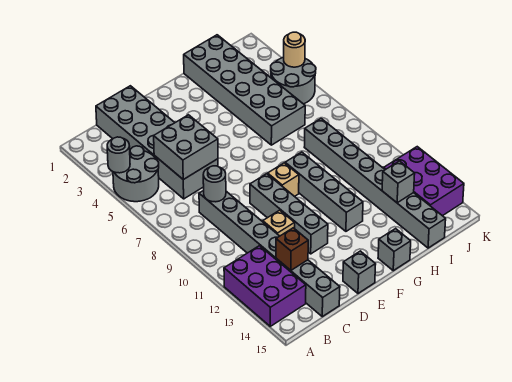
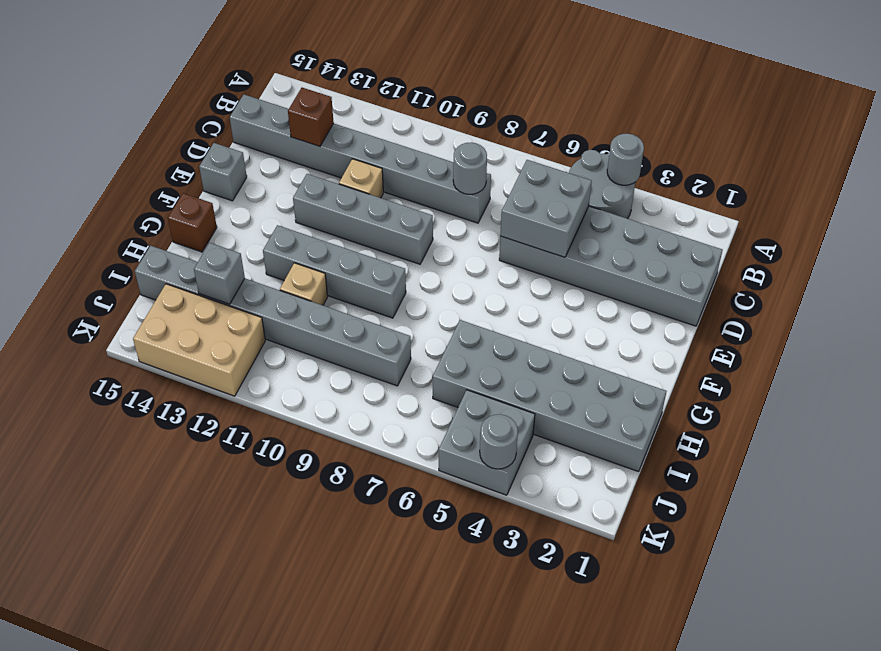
purple brick A12:B14 level 1 -> none
tan brick F9 level 1 -> tan brick H11 level 1
grey brick G15 level 1 -> brown brick G15 level 1
grey round brick J4:K5 level 1 -> grey brick J4:K5 level 1
purple brick J12:K14 level 1 -> tan brick J12:K14 level 1
tan round brick K4 level 2 -> grey round brick K4 level 2

